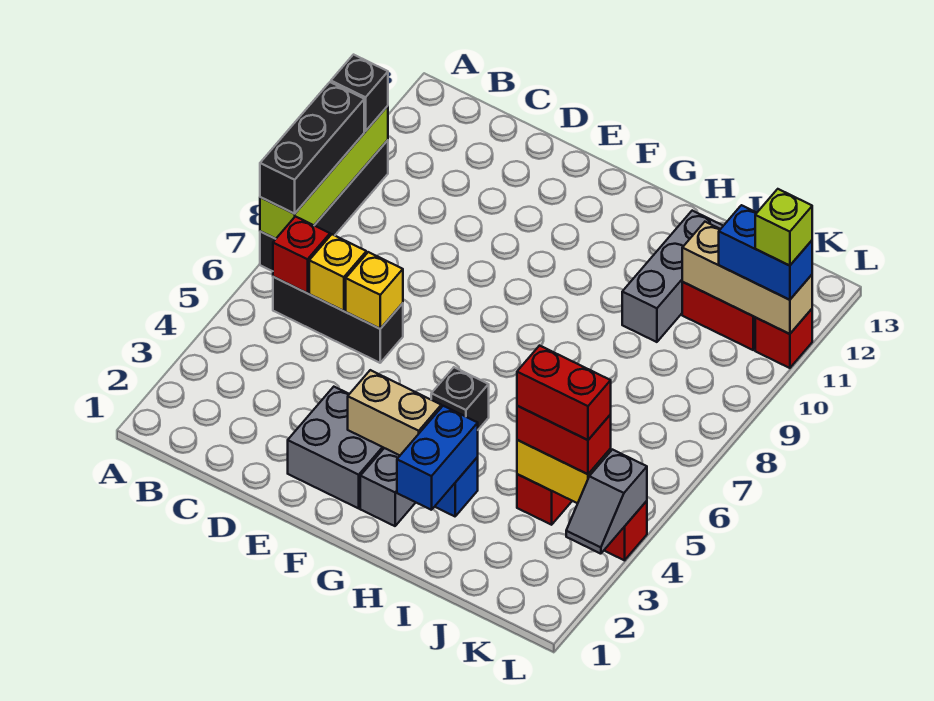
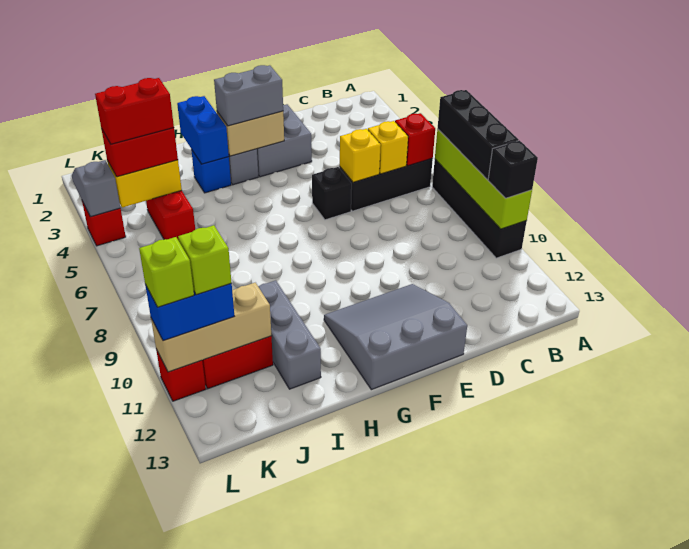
none -> grey slope E11:G13 level 1 top 13
none -> grey brick F3:G3 level 3
black brick G5 level 1 -> black brick E6 level 1
none -> lime brick K11 level 4

